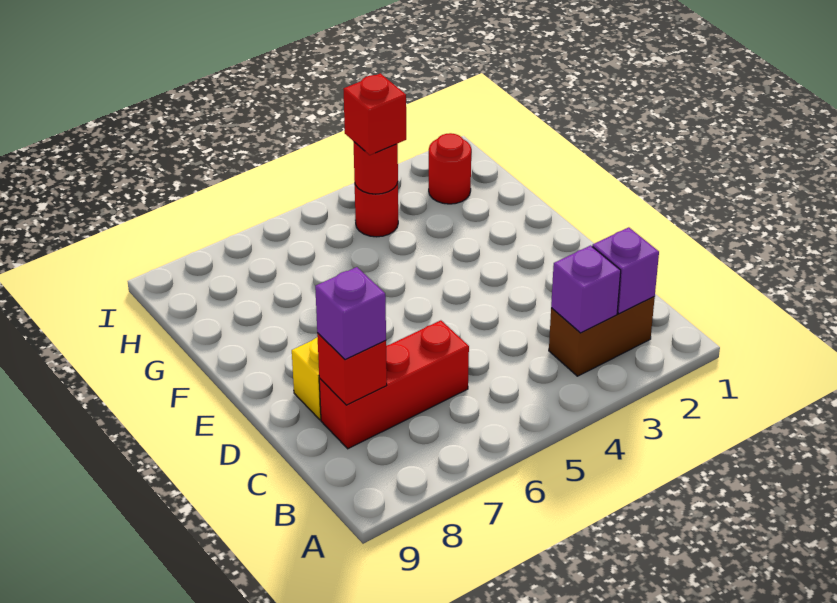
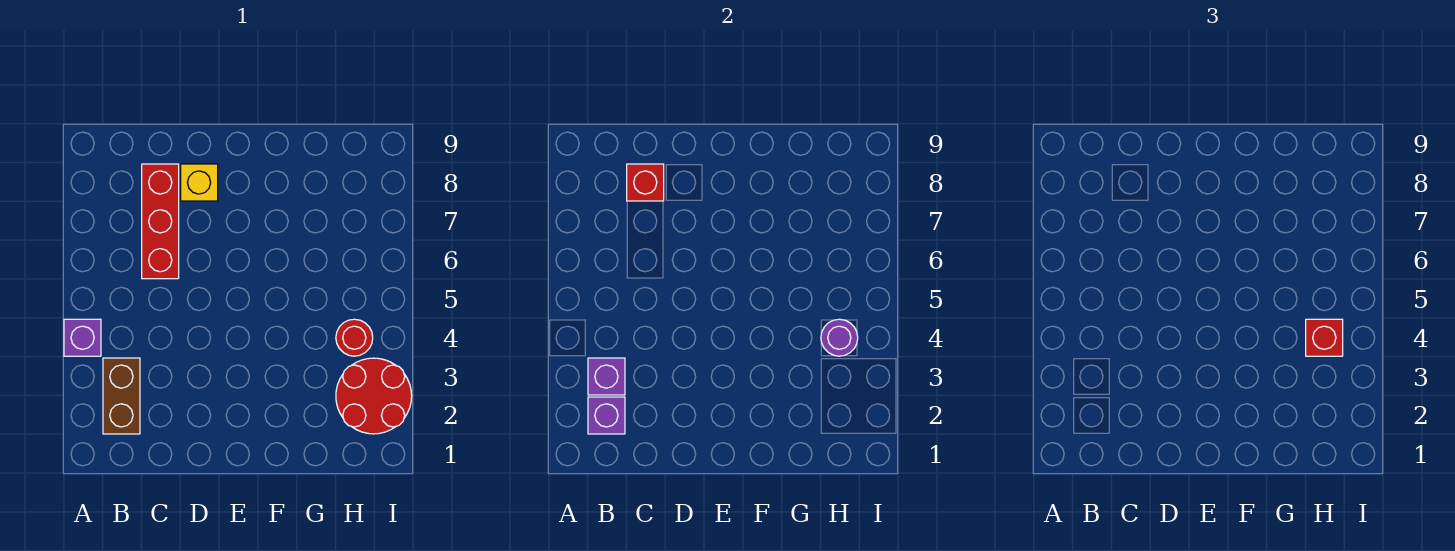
purple brick C8 level 3 -> purple brick A4 level 1
red round brick H2 level 1 -> red round brick H2:I3 level 1
red round brick H4 level 2 -> purple round brick H4 level 2

